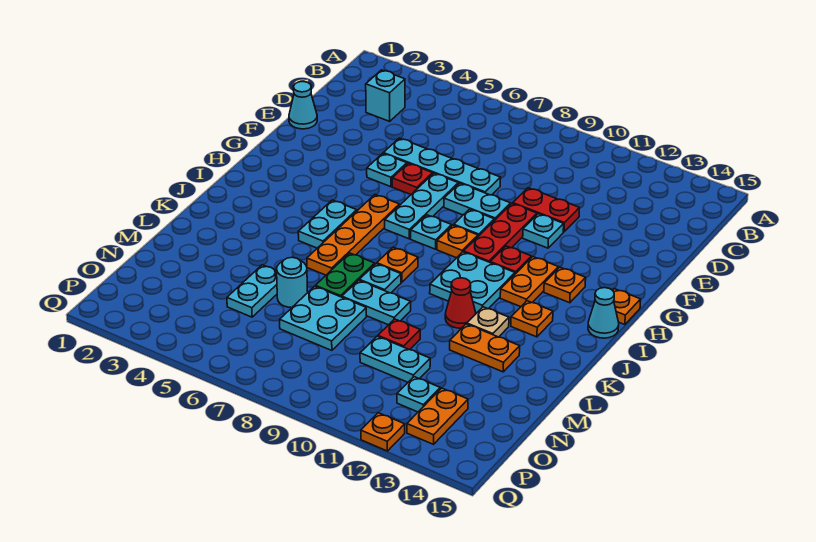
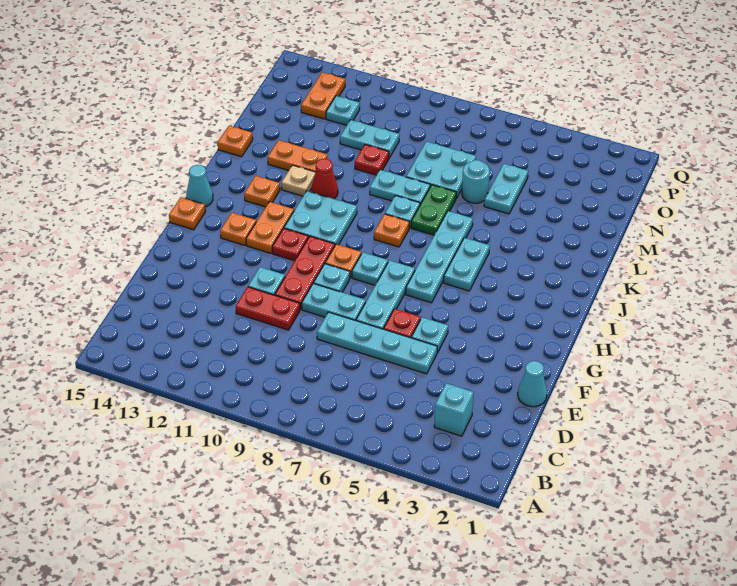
orange plate H6:K6 level 1 -> cyan plate H6:K6 level 1
orange plate Q12 level 1 -> orange plate L15 level 1

